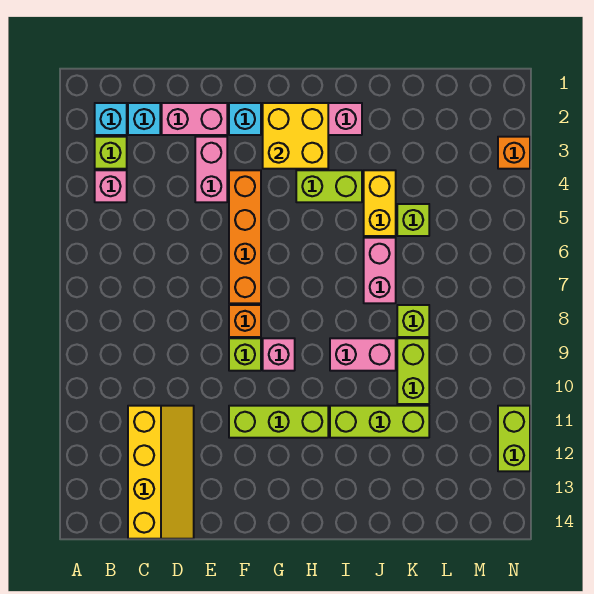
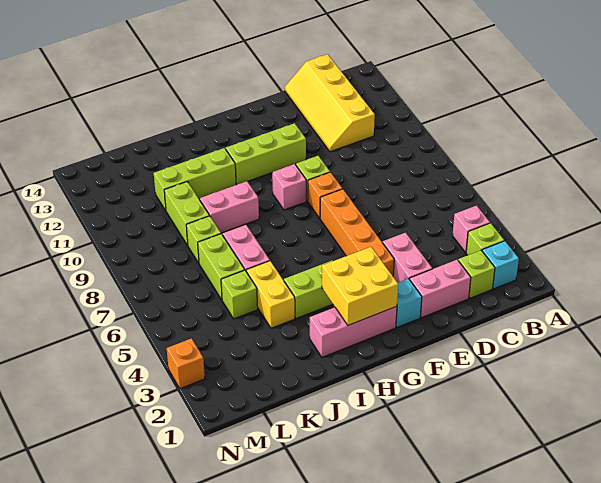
cyan brick C2 level 1 -> lime brick C2 level 1
lime brick N11:N12 level 1 -> lime brick K6:K7 level 1

